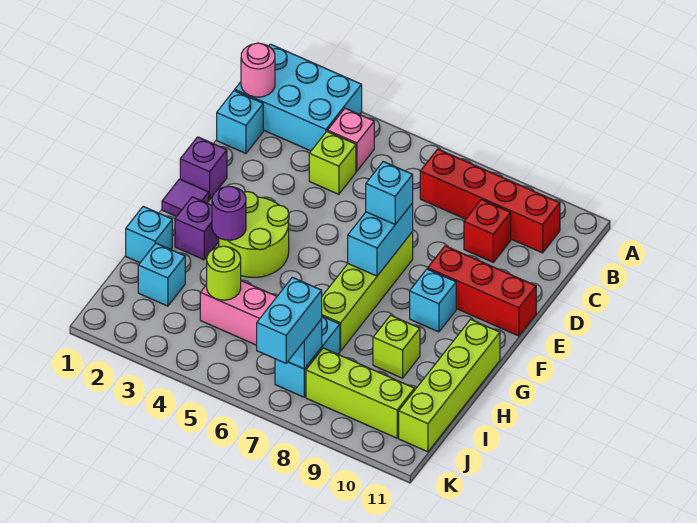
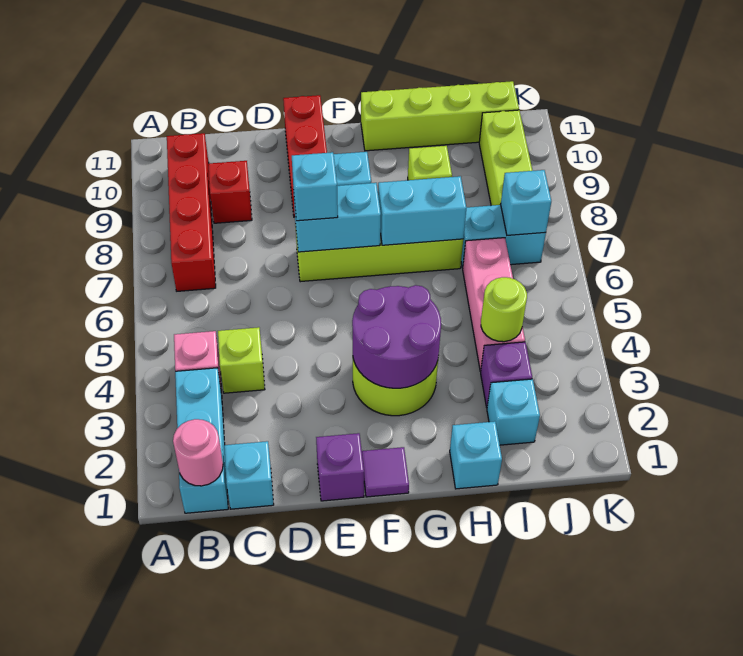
cyan brick A1:B3 level 1 -> cyan brick B1:B3 level 1
purple brick G2 level 1 -> purple brick I3 level 1
purple round brick G3 level 2 -> purple round brick F3:G4 level 2
cyan brick J7:K7 level 3 -> cyan brick G7:H7 level 2

